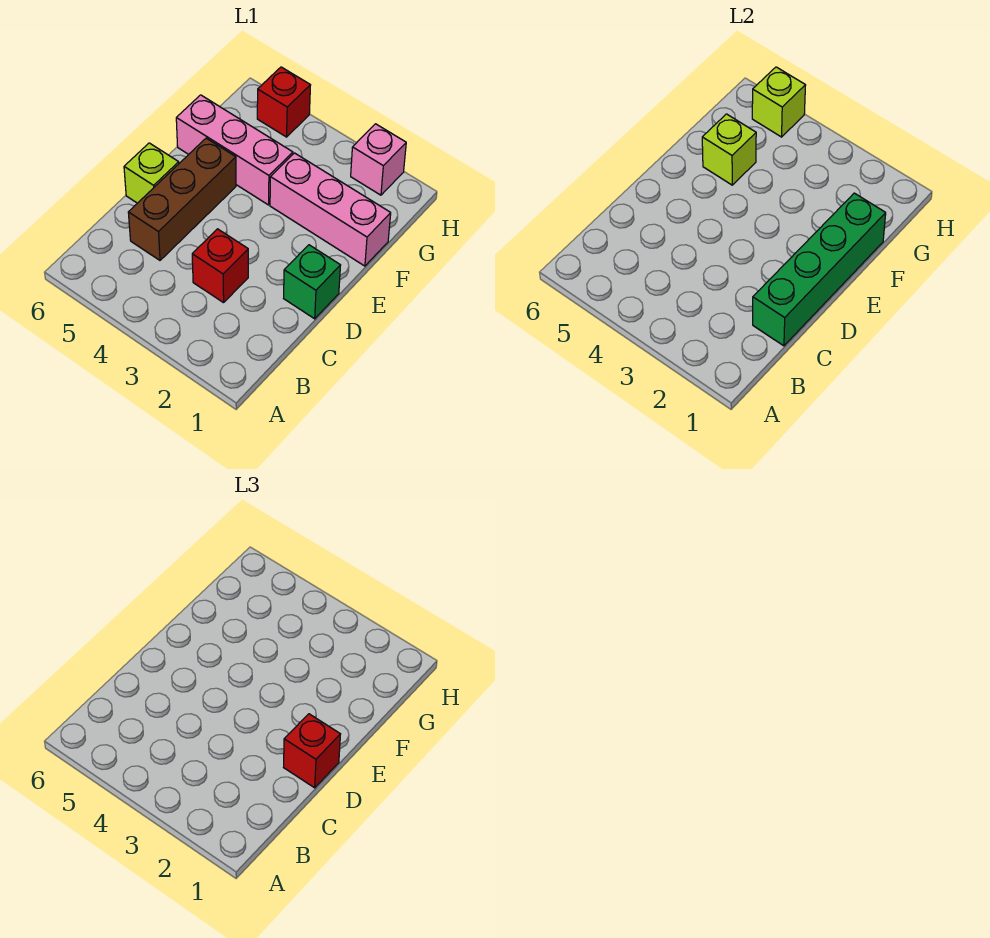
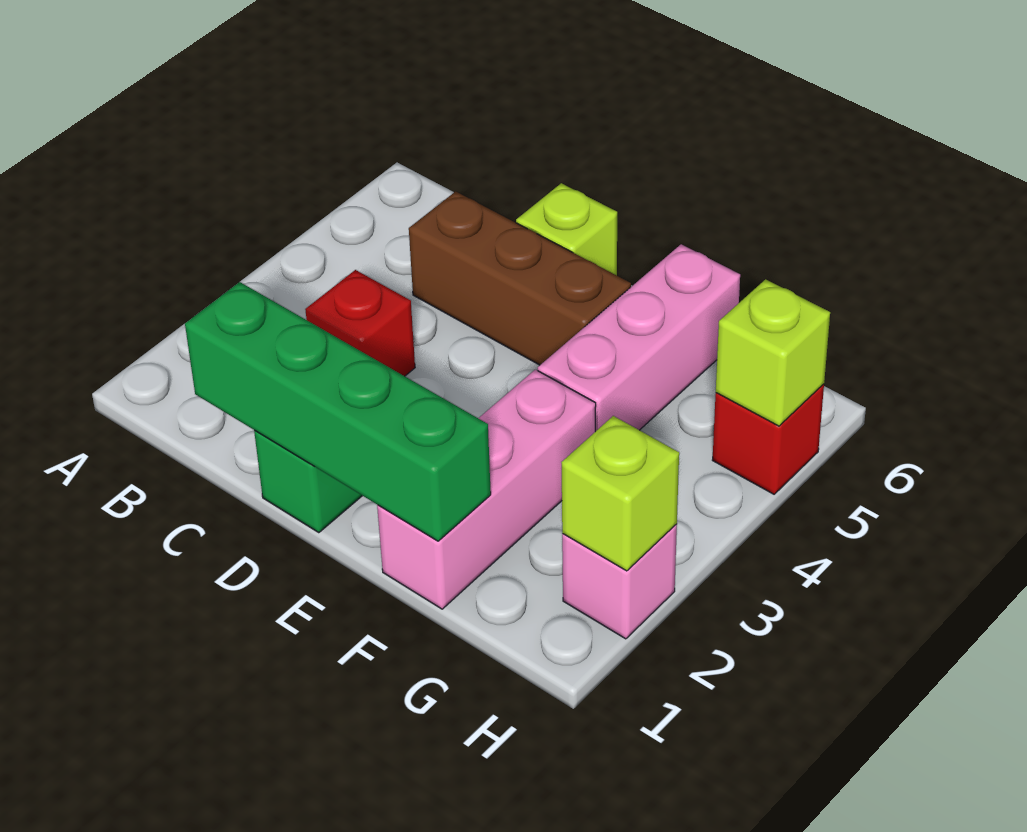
red brick D1 level 3 -> none
lime brick F5 level 2 -> lime brick H2 level 2

